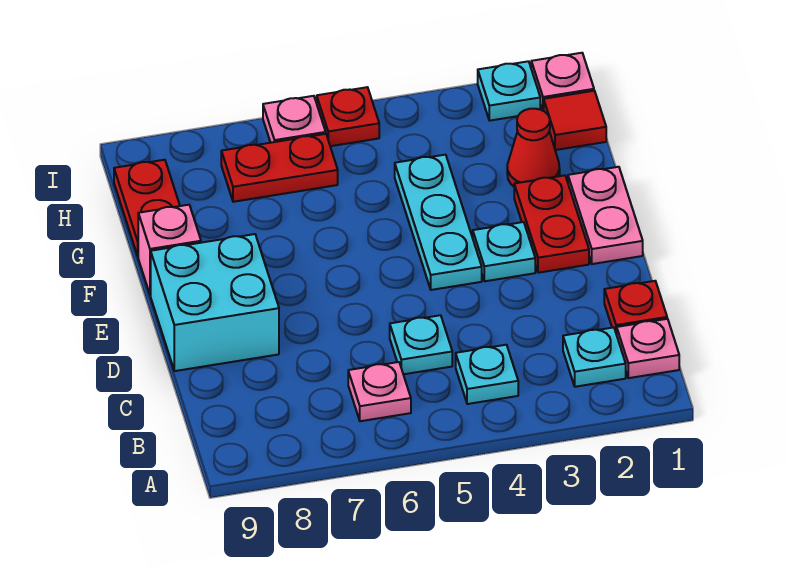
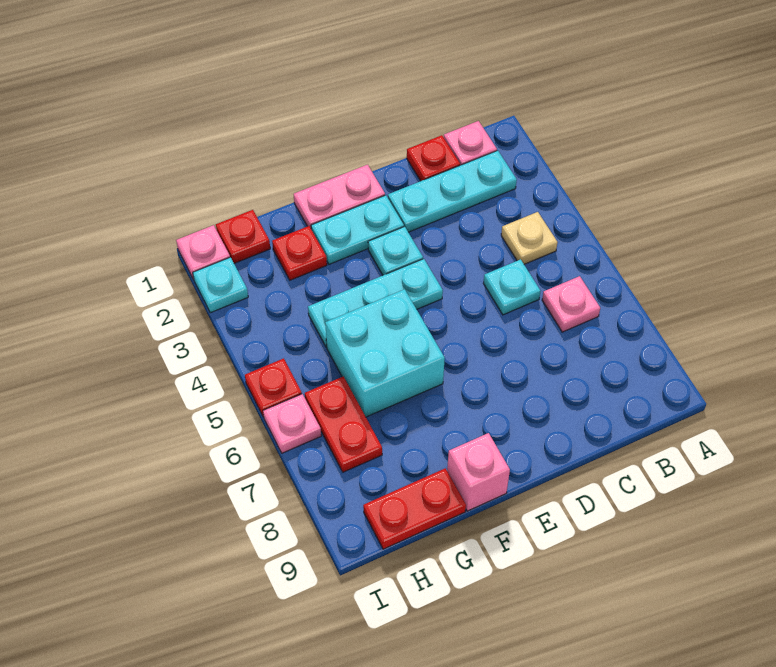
cyan plate B2 level 1 -> cyan plate B2:D2 level 1
cyan plate B4 level 1 -> tan plate B4 level 1
cyan brick D8:E9 level 1 -> cyan brick F5:G6 level 1
red plate E2:F2 level 1 -> cyan plate E2:F2 level 1
red cone G2 level 1 -> red plate G2 level 1
red tile H1 level 1 -> red plate H1 level 1

